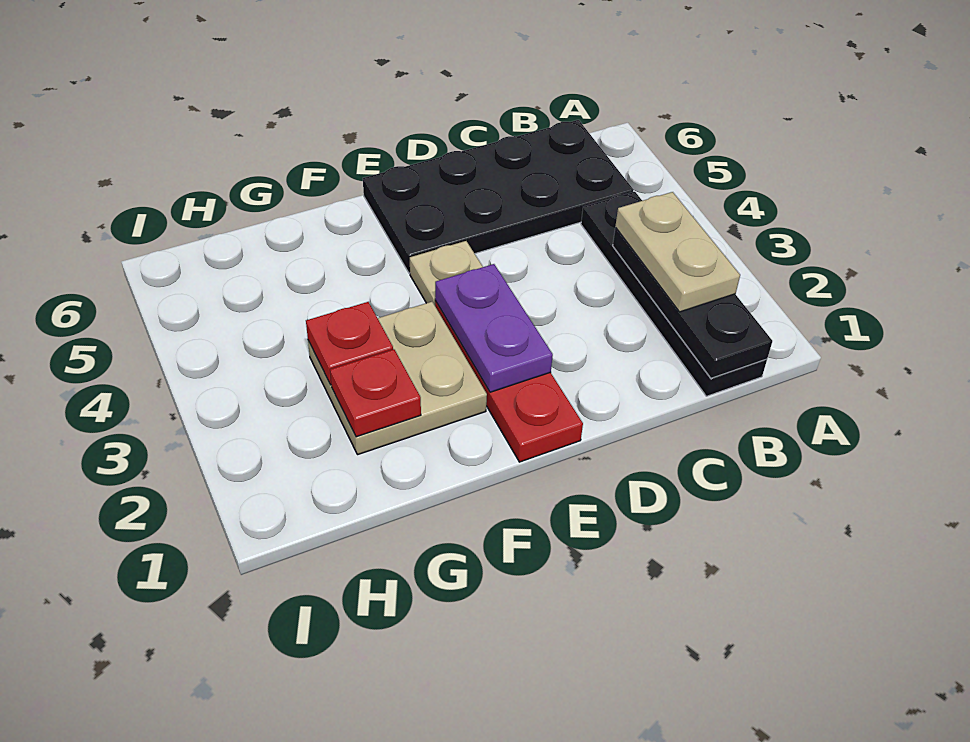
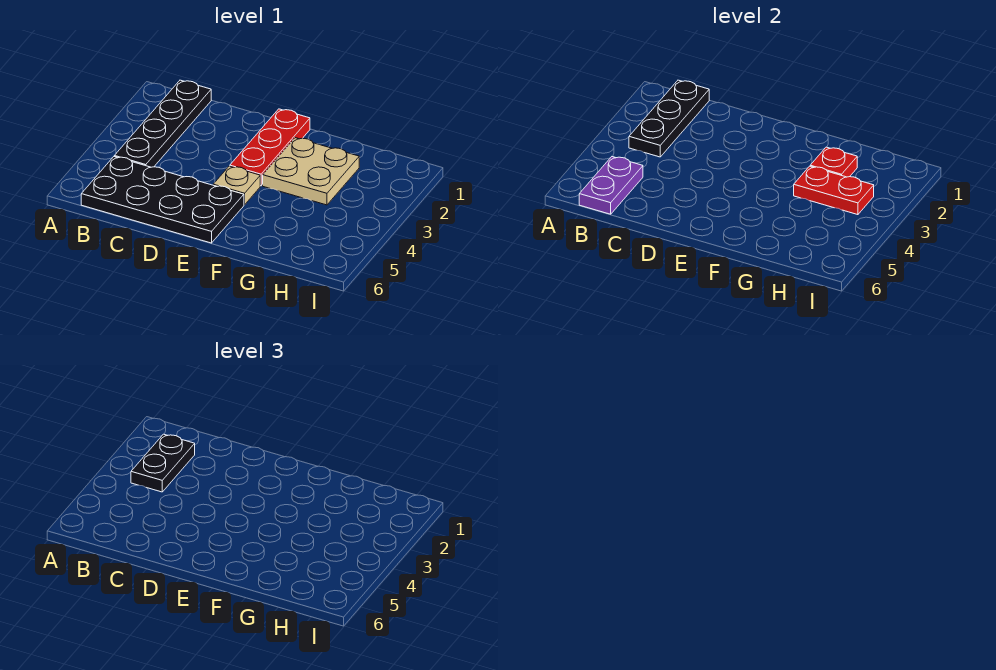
tan plate B2:B3 level 3 -> black plate B2:B3 level 3
purple plate E2:E3 level 2 -> purple plate B5:B6 level 2
red plate G3 level 2 -> red plate G3:H3 level 2

